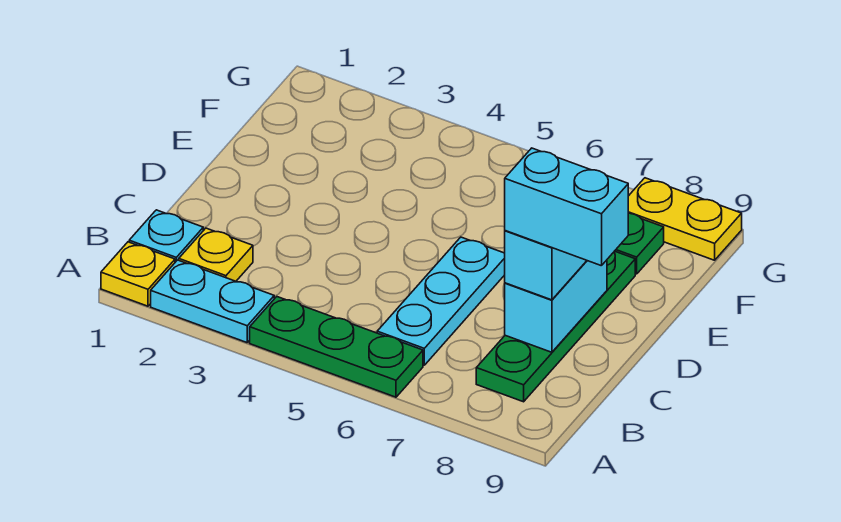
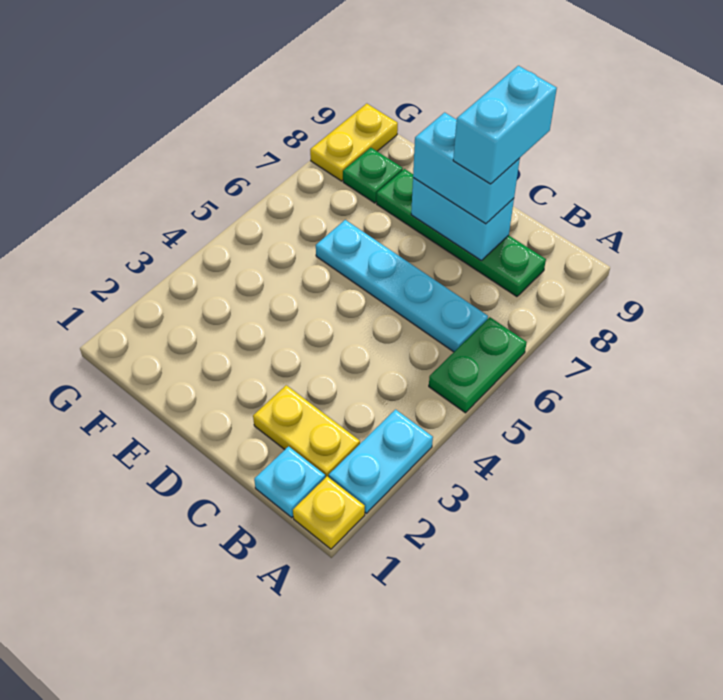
green plate A4:A6 level 1 -> green plate A5:A6 level 1
yellow plate B2 level 1 -> yellow plate B2:C2 level 1
cyan plate B6:D6 level 1 -> cyan plate B6:E6 level 1

